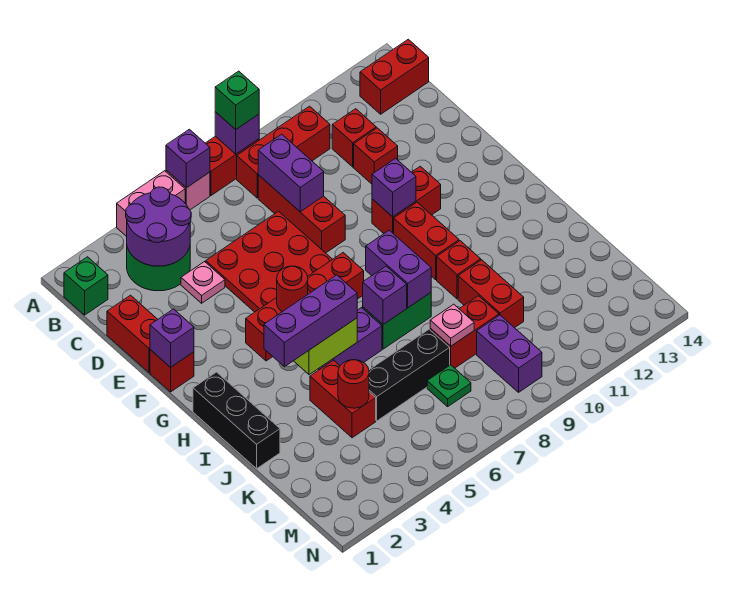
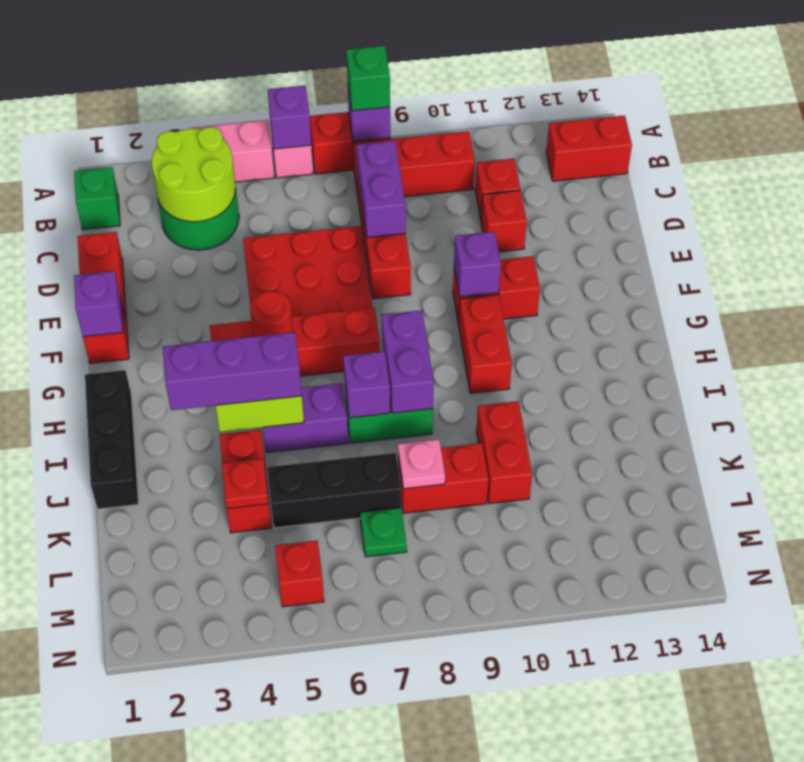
purple round brick B3:C4 level 2 -> lime round brick B3:C4 level 2
pink plate D4 level 1 -> none
red brick I10 level 1 -> red brick M5 level 1
red round brick K4 level 2 -> red plate K4 level 2
purple brick L9:M9 level 1 -> none

